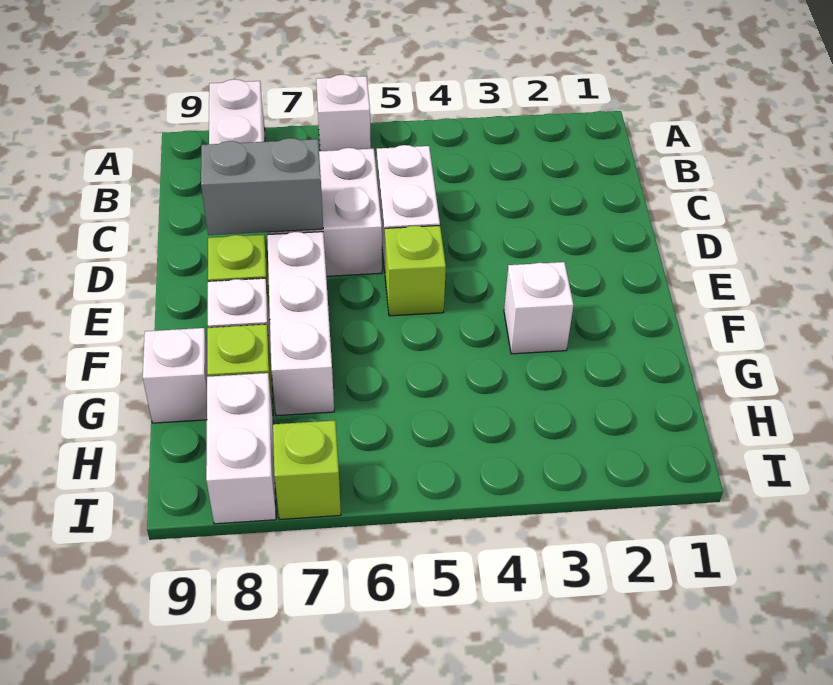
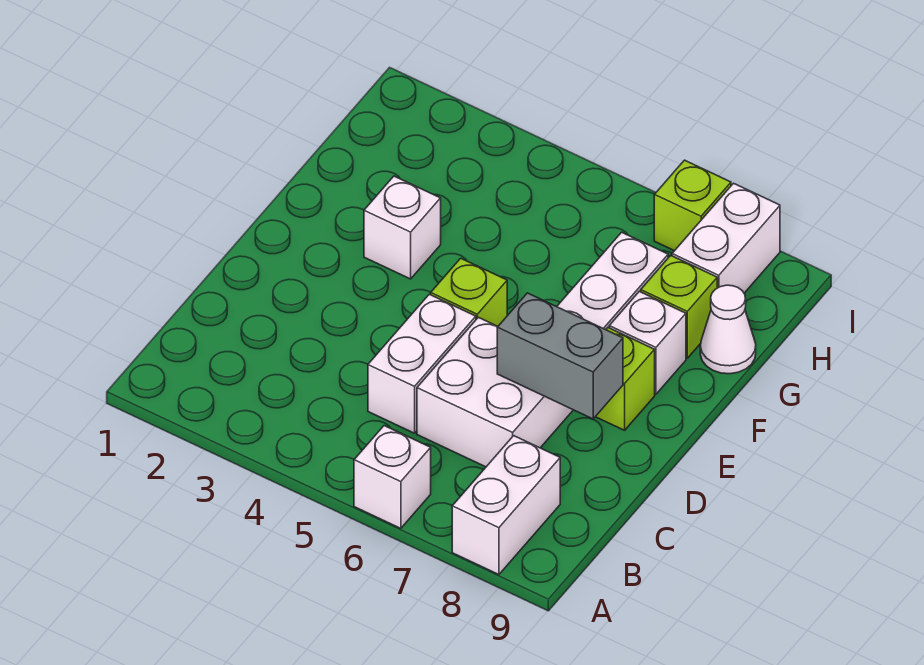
white brick G9 level 1 -> white cone G9 level 1

